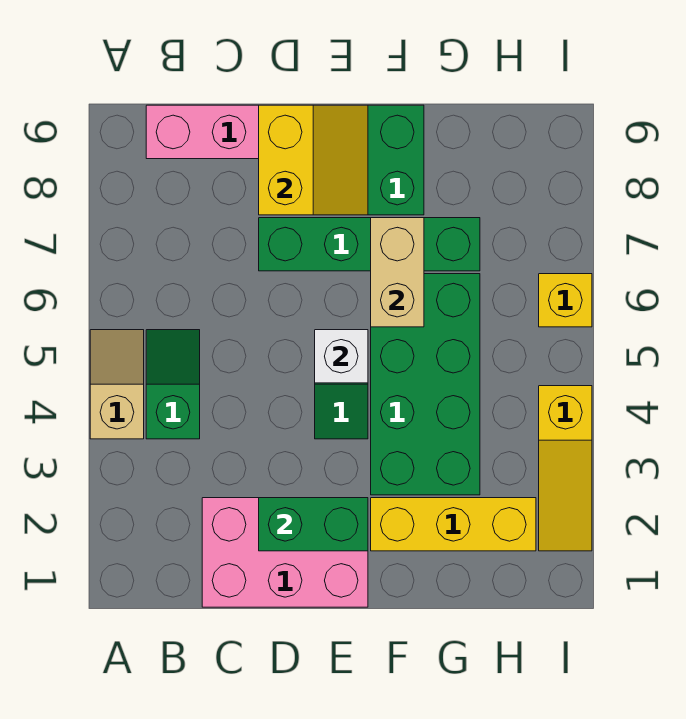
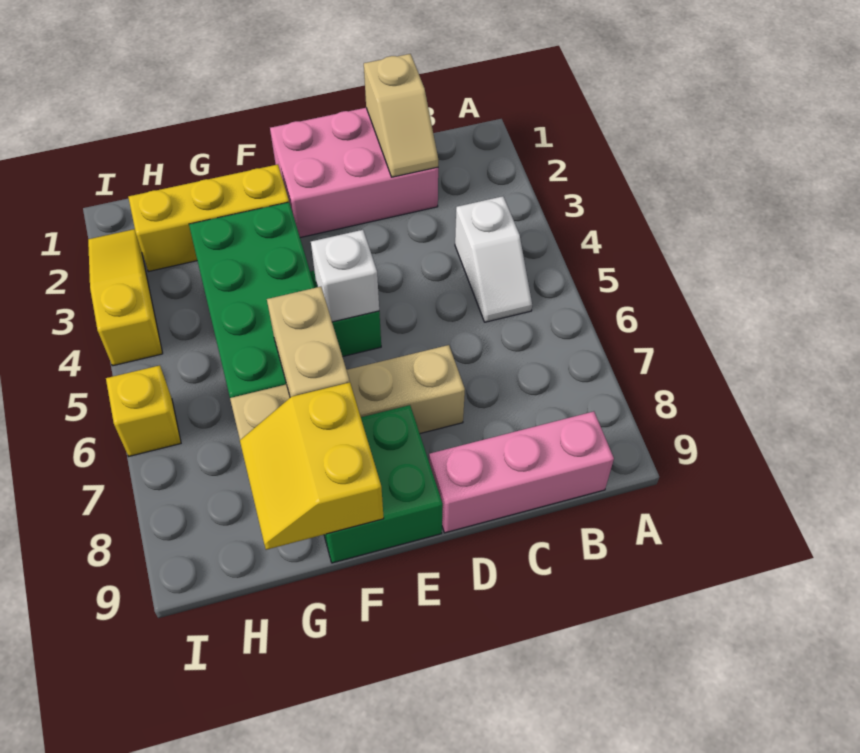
tan slope A4:A5 level 1 top 4 -> tan slope C1:C2 level 2 top 1
green slope B4:B5 level 1 top 4 -> white slope B4:B5 level 1 top 4
green brick D2:E2 level 2 -> none
green brick D7:G7 level 1 -> tan brick D7:G7 level 1
yellow slope D8:E9 level 2 top D -> yellow slope F8:G9 level 2 top F

